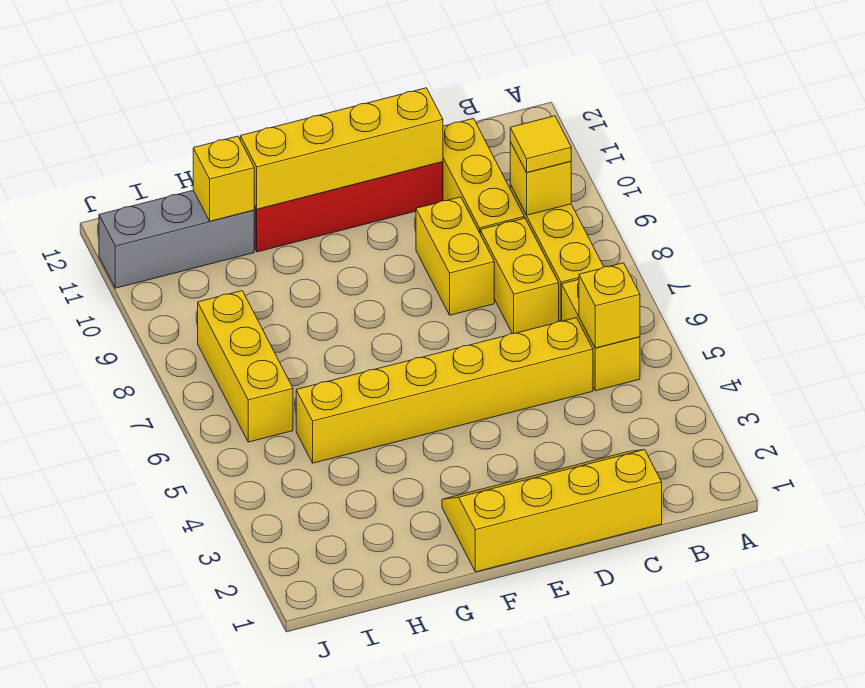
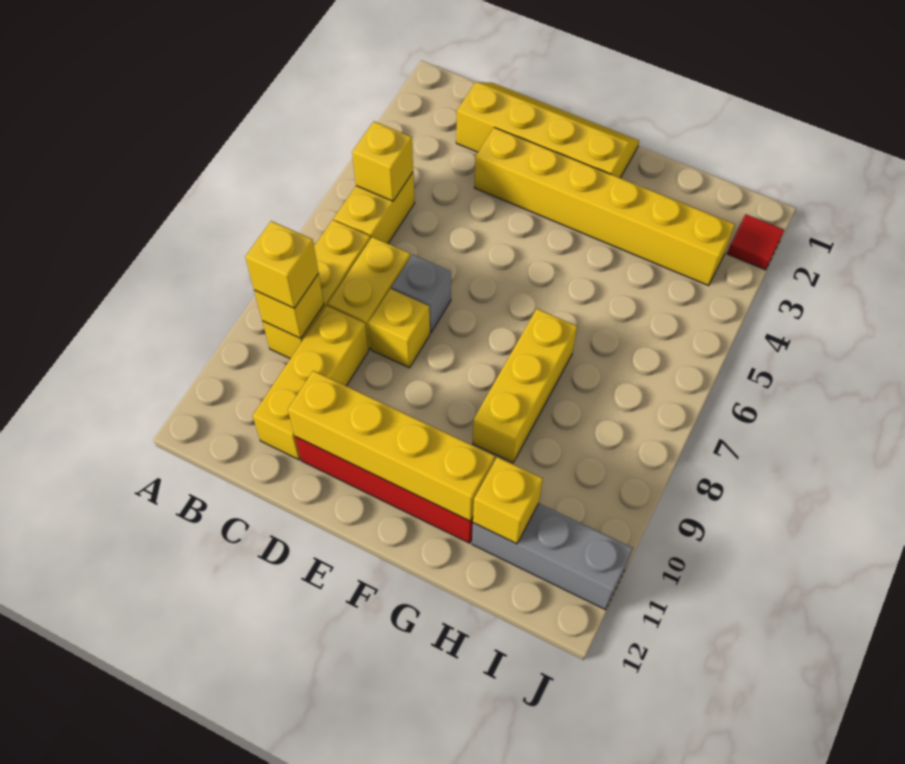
yellow tile B9 level 3 -> yellow brick B9 level 3
yellow slope C1:F2 level 1 top 1 -> yellow slope C1:F2 level 1 top 2
yellow brick C5:H5 level 1 -> yellow brick D3:I3 level 1
none -> grey brick D7 level 1
yellow brick D8:D9 level 1 -> yellow brick D8 level 1
yellow brick I6:I8 level 1 -> yellow brick G7:G9 level 1
none -> red tile J2 level 1

